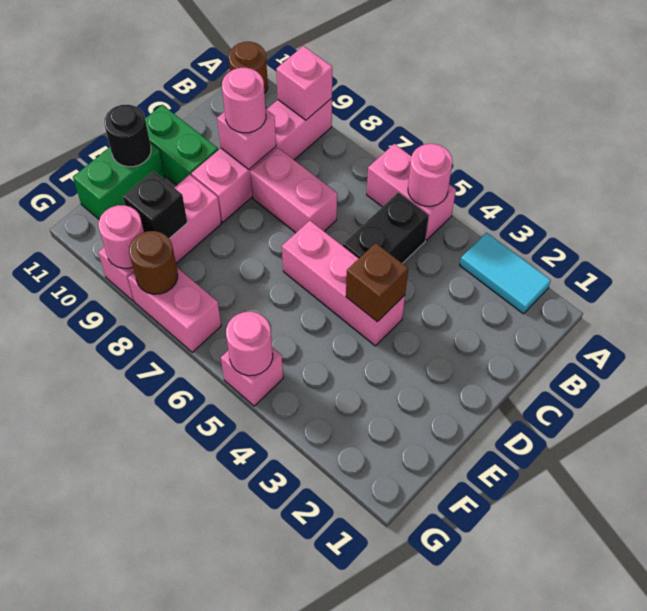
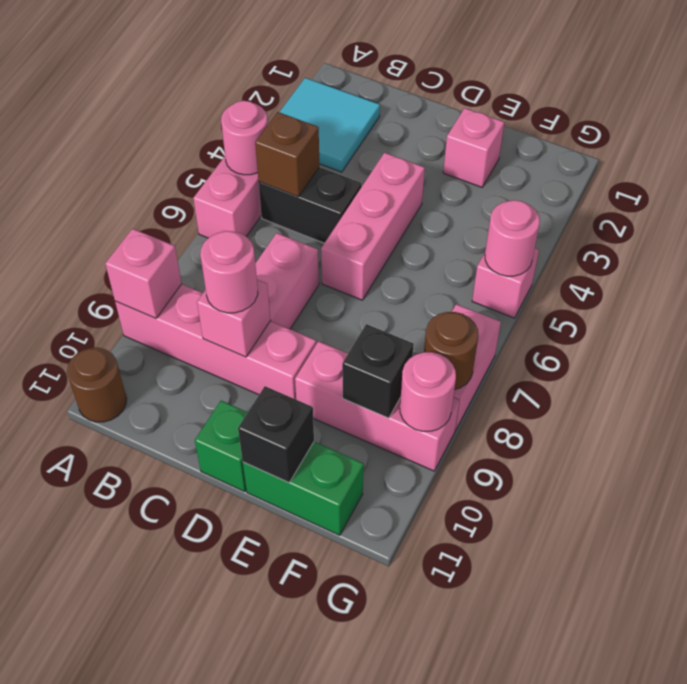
cyan tile A2:A3 level 1 -> cyan tile A2:B3 level 1
brown brick D4 level 2 -> brown brick B5 level 2
green brick D10:D11 level 1 -> green brick D11 level 1
none -> pink brick E2 level 1
black round brick E11 level 2 -> black brick E11 level 2

